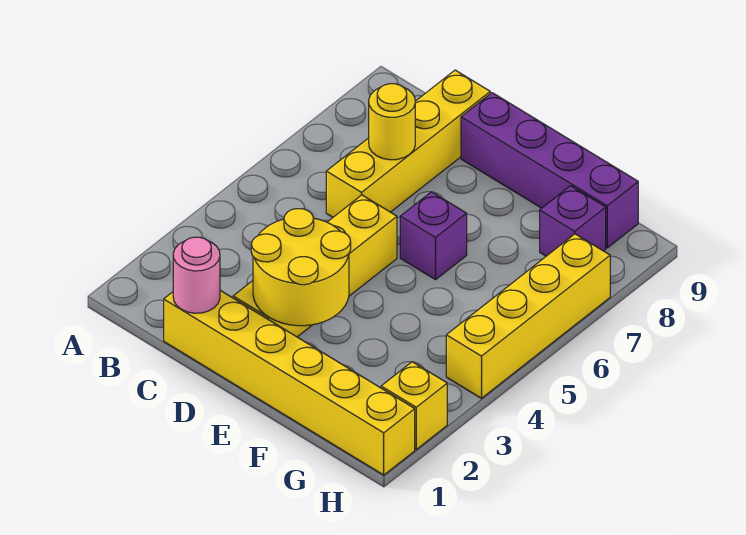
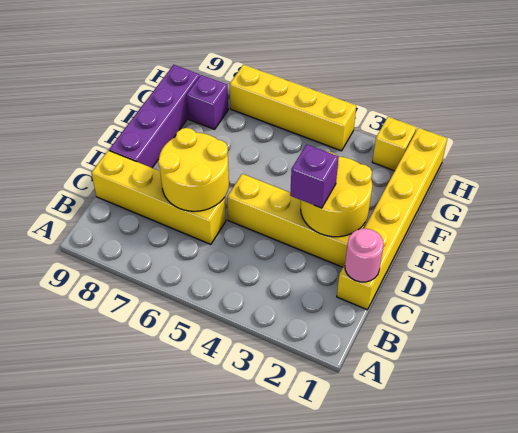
yellow round brick C7 level 2 -> yellow round brick C6:D7 level 2
purple brick E6 level 1 -> purple brick D3 level 3

